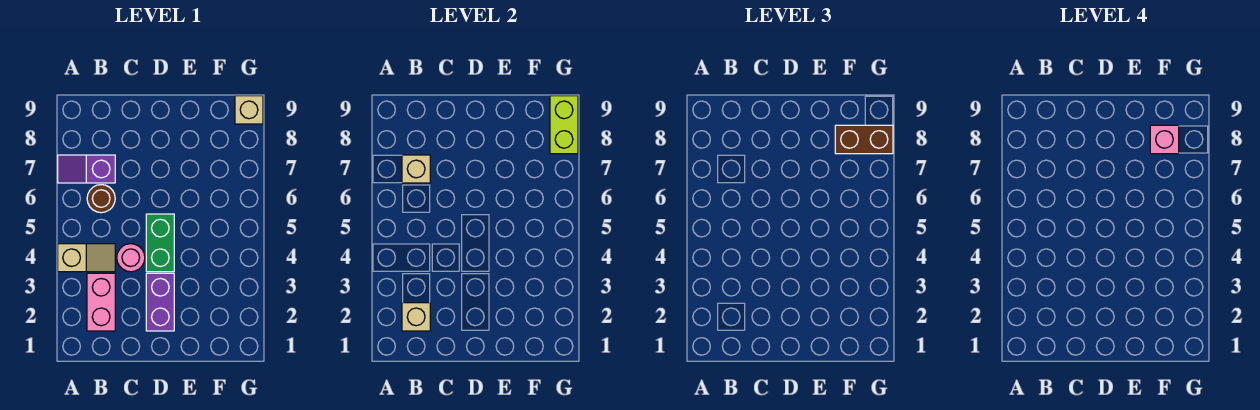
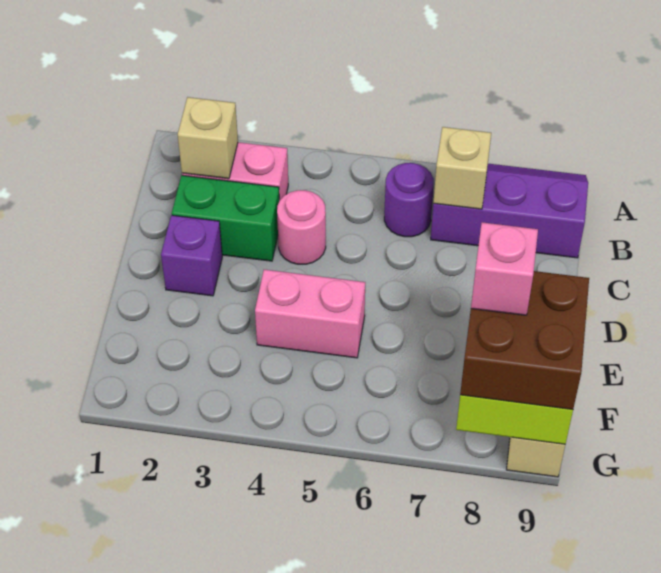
tan slope A4:B4 level 1 top A -> none
purple slope A7:B7 level 1 top B -> purple slope A7:B9 level 1 top B
brown round brick B6 level 1 -> purple round brick B6 level 1
purple brick D2:D3 level 1 -> purple brick D2 level 1
green brick D4:D5 level 1 -> green brick C2:C3 level 1
none -> pink brick E4:E5 level 1
brown brick F8:G8 level 3 -> brown brick F8:G9 level 3

